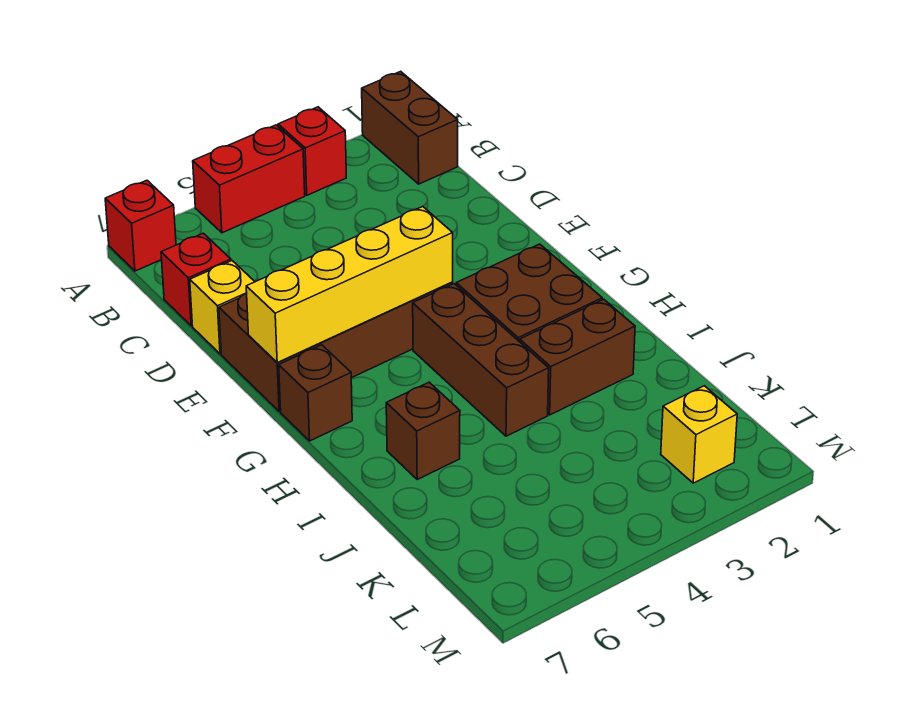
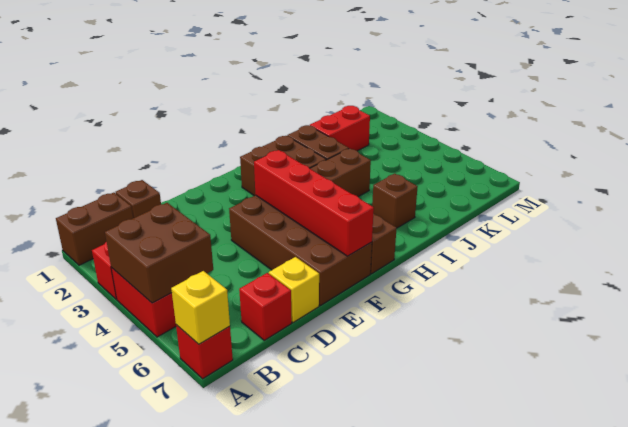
none -> brown brick A4:B5 level 2
none -> brown brick C1 level 1
yellow brick F4:F7 level 2 -> red brick F4:F7 level 2
none -> red brick J2:K2 level 1
yellow brick L2 level 1 -> yellow brick A7 level 2

